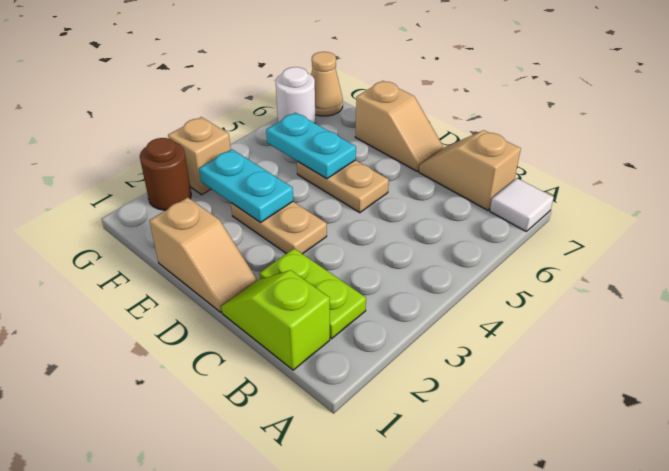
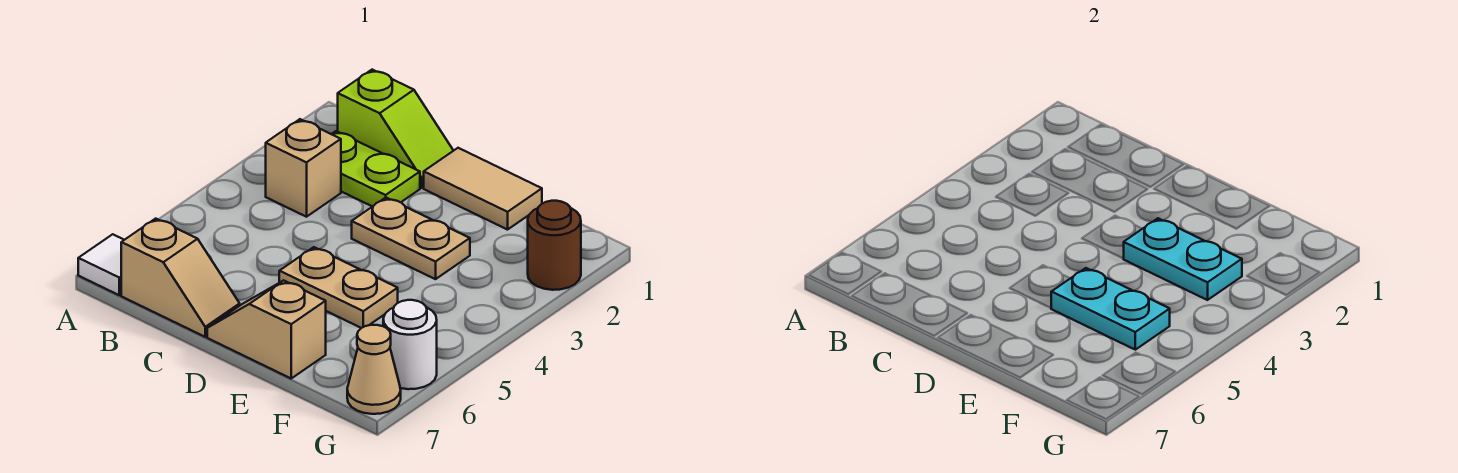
tan slope D1:E1 level 1 top E -> tan tile D1:E1 level 1
tan brick G3 level 1 -> tan brick B3 level 1

